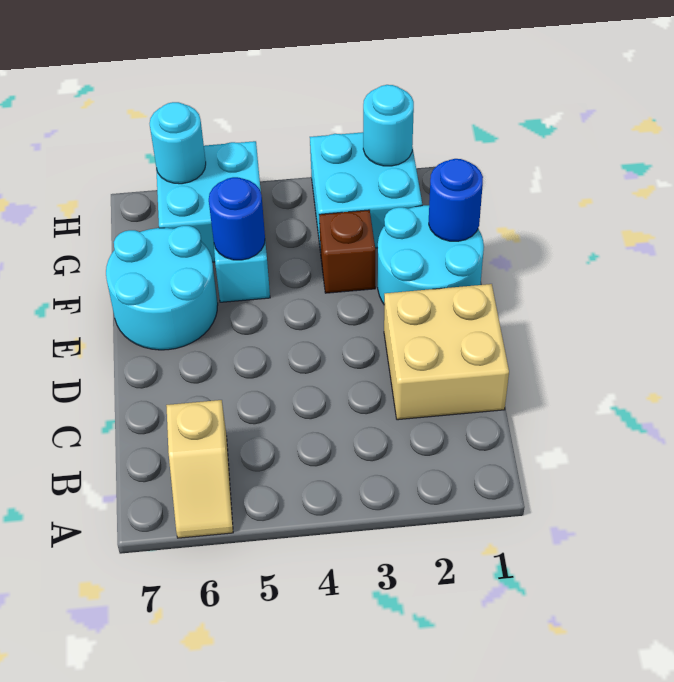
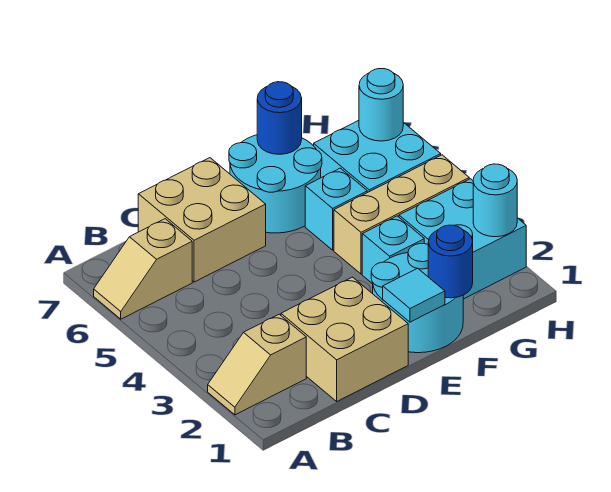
none -> tan slope A2:B2 level 1 top B
none -> tan brick C6:D7 level 1
none -> cyan tile E1 level 2
brown brick F3 level 1 -> cyan brick F3 level 1
none -> tan brick F4:H4 level 1
blue round brick F5 level 2 -> blue round brick F7 level 2

